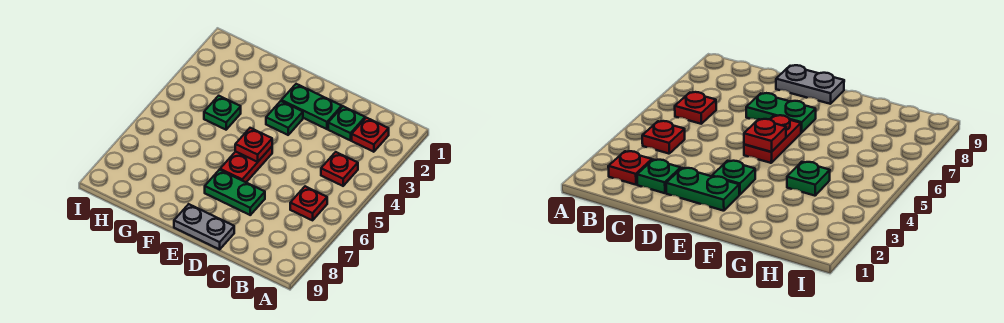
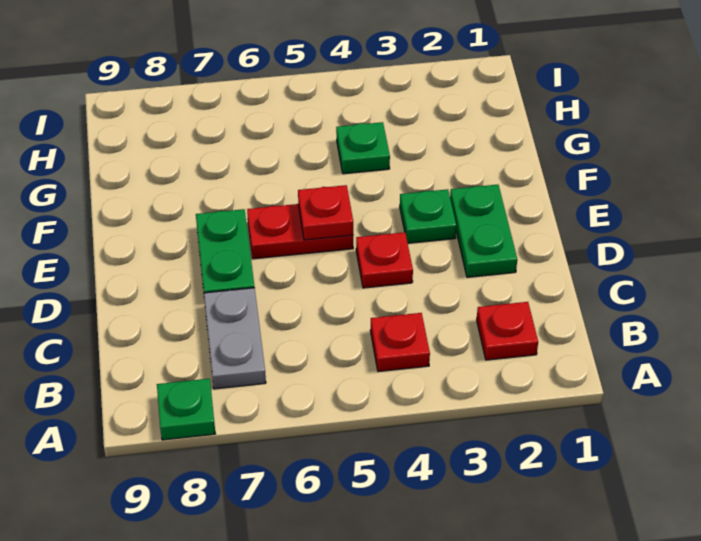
red plate B6 level 1 -> red plate D4 level 1
green plate C2 level 1 -> green plate A8 level 1
grey plate D9:E9 level 1 -> grey plate B7:C7 level 1

